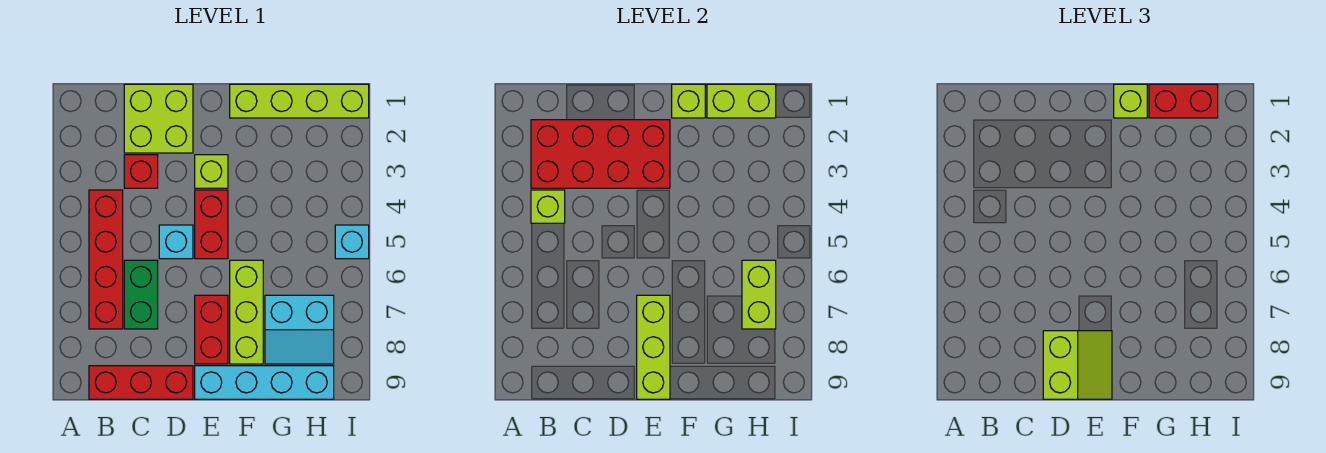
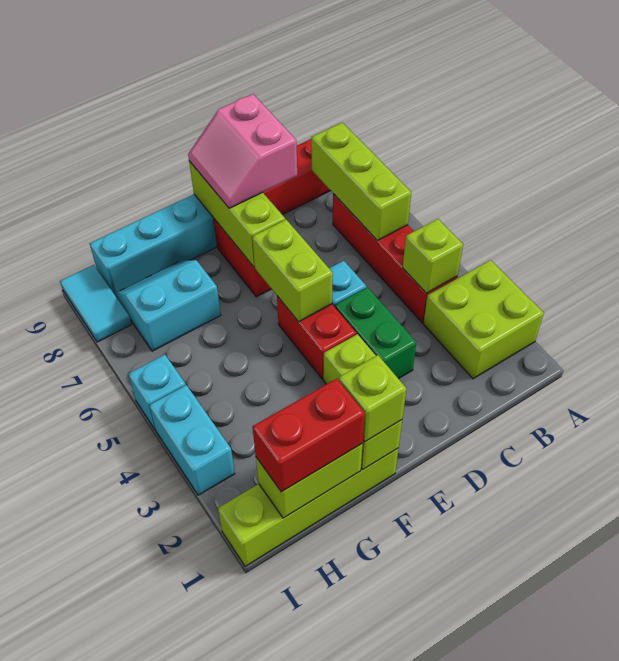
red brick B2:E3 level 2 -> none
lime brick C1:D2 level 1 -> lime brick A2:B3 level 1
red brick C3 level 1 -> none
green brick C6:C7 level 1 -> green brick D3:D4 level 1
lime slope D8:E9 level 3 top D -> pink slope D8:E9 level 3 top D
lime brick F6:F8 level 1 -> lime brick B6:B8 level 2
lime brick H6:H7 level 2 -> lime brick E5:E6 level 2
none -> cyan brick I3:I4 level 1
none -> cyan tile I8:I9 level 1

